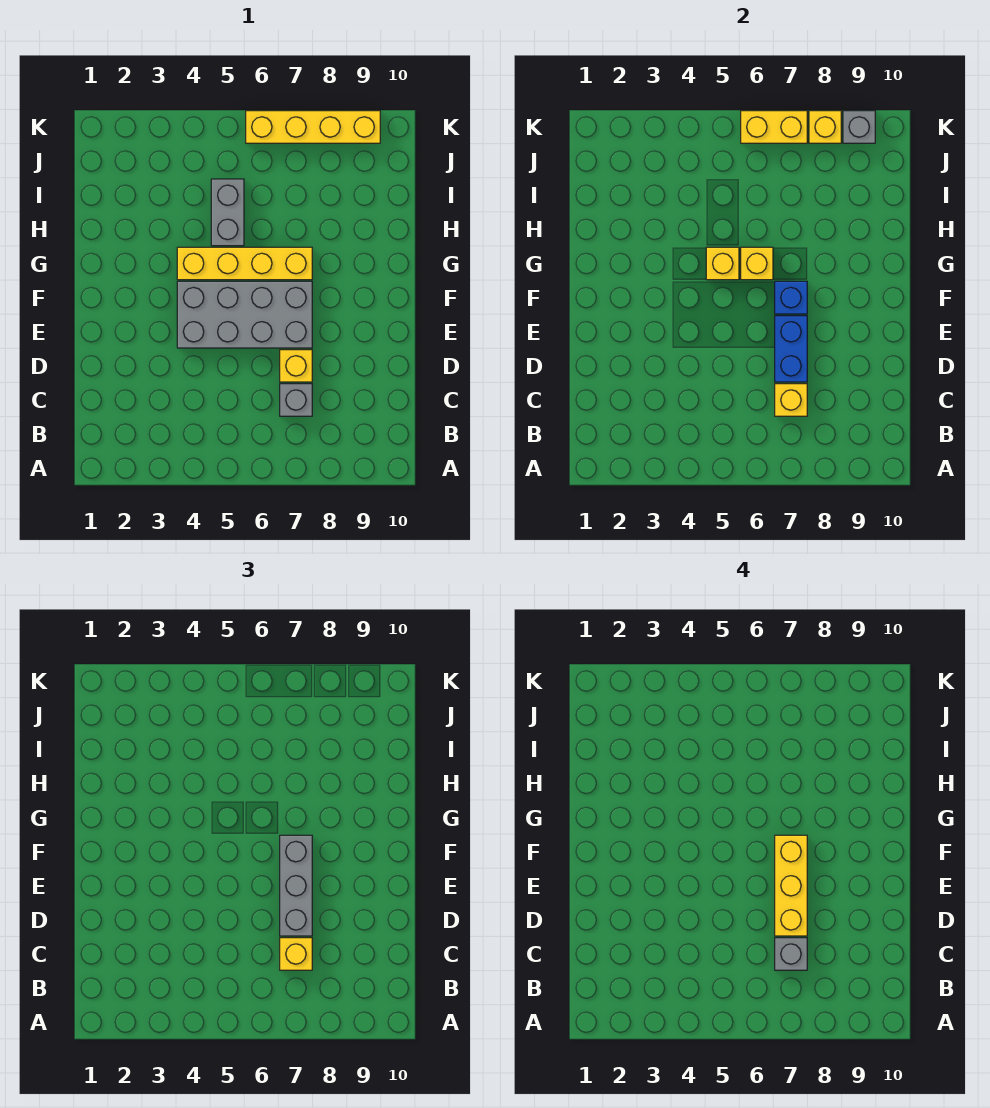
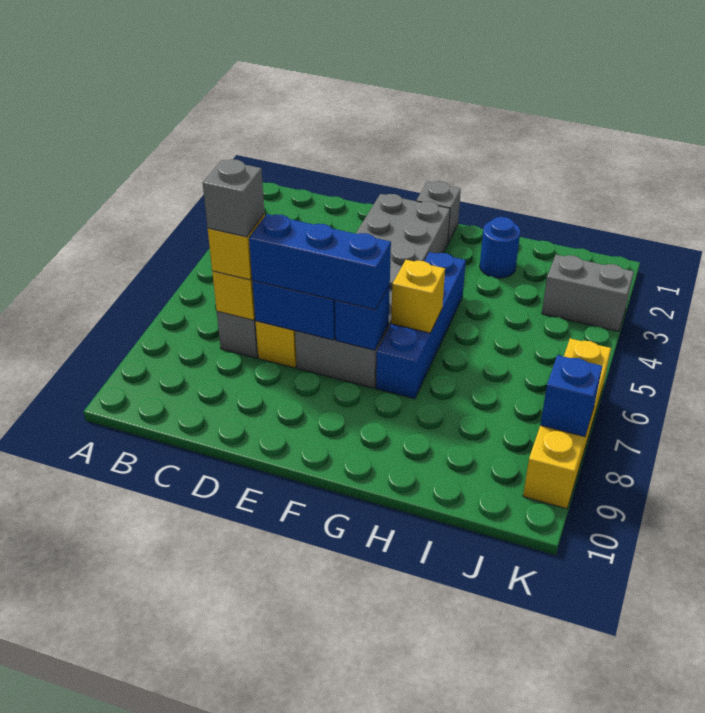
grey brick D7:F7 level 3 -> blue brick D7:F7 level 3
yellow brick D7:F7 level 4 -> none
grey brick E4:F7 level 1 -> grey brick E2:F7 level 1
yellow brick G4:G7 level 1 -> blue brick G4:G7 level 1
yellow brick G5 level 2 -> none
none -> blue round brick H2 level 1
grey brick H5:I5 level 1 -> grey brick J3:K3 level 1
yellow brick K6:K7 level 2 -> none
yellow brick K8 level 2 -> blue brick K8 level 2
grey brick K9 level 2 -> grey brick F1 level 1

